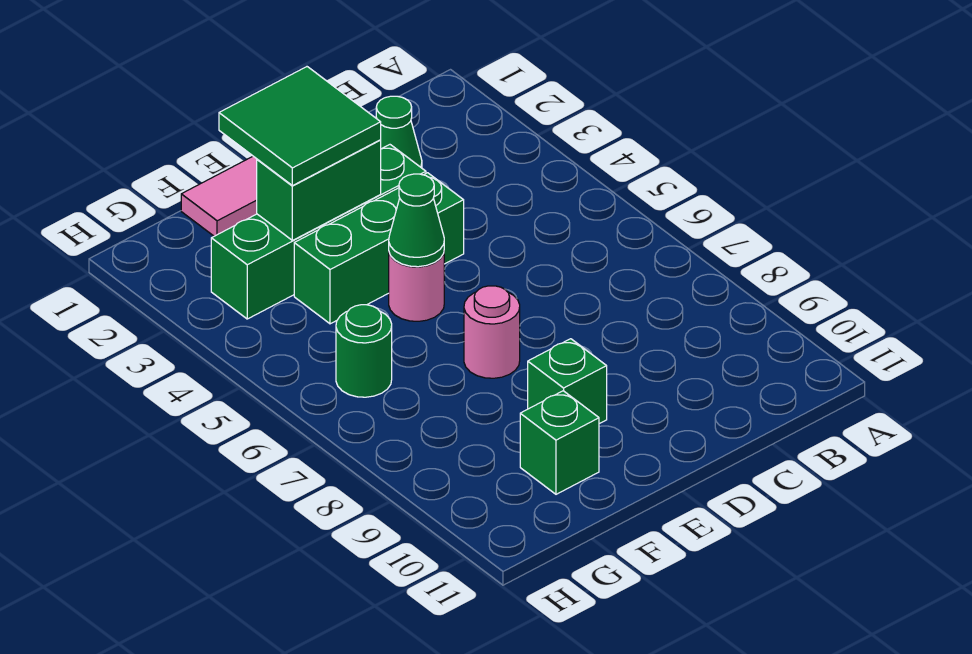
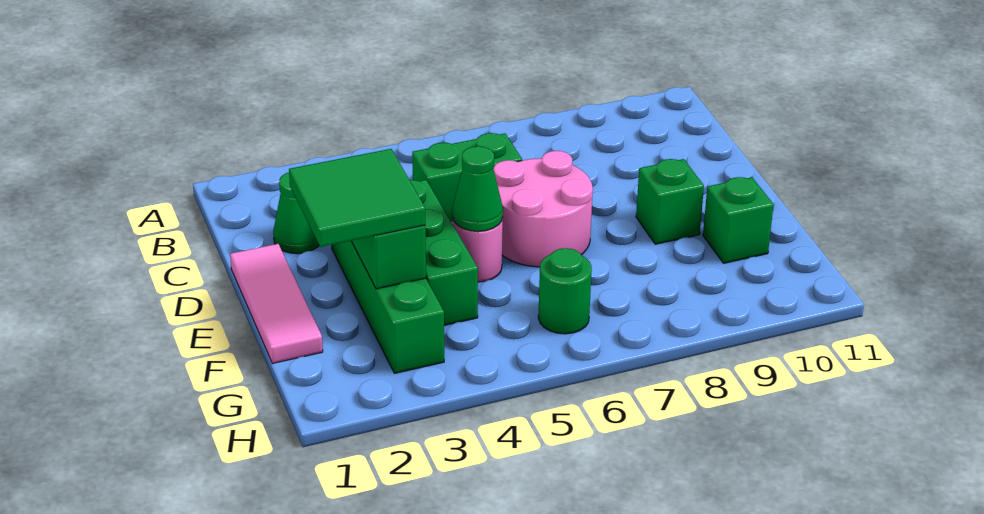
none -> green brick C5:C6 level 1
pink round brick E7 level 1 -> pink round brick D6:E7 level 1

